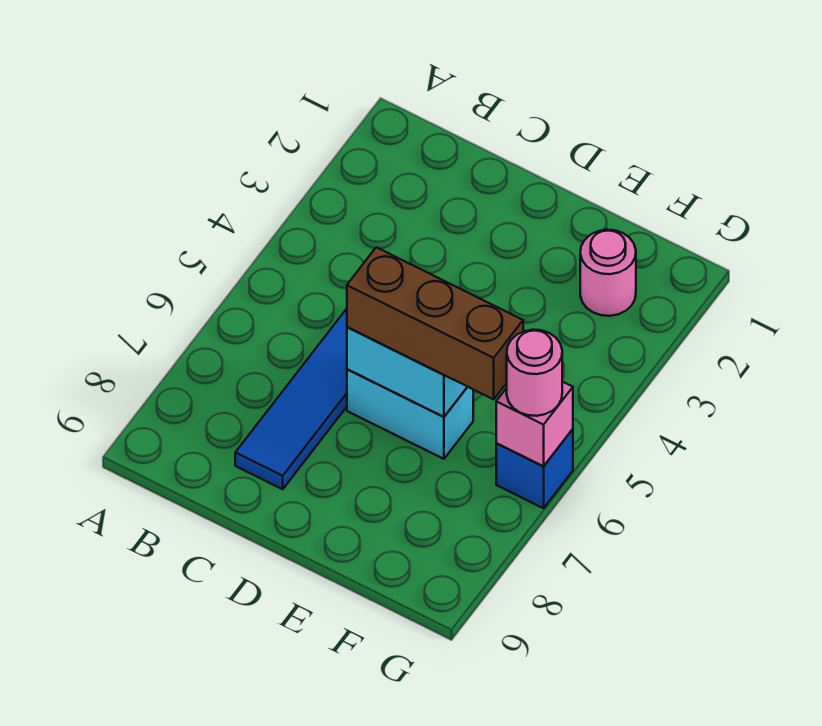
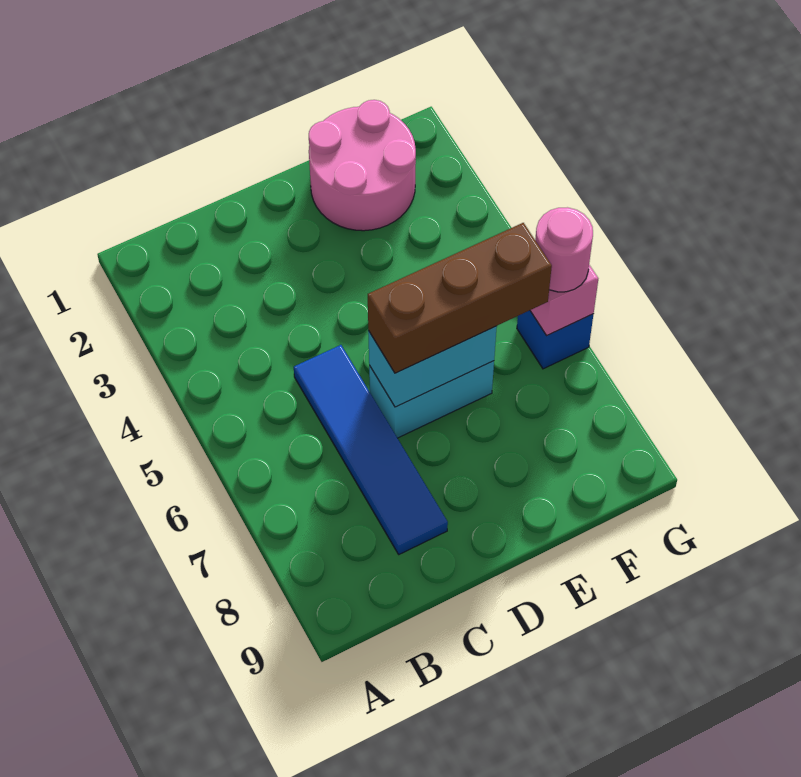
pink round brick F2 level 1 -> pink round brick E1:F2 level 1

